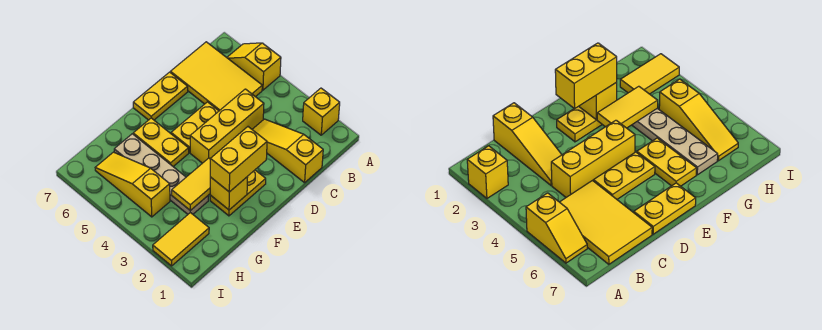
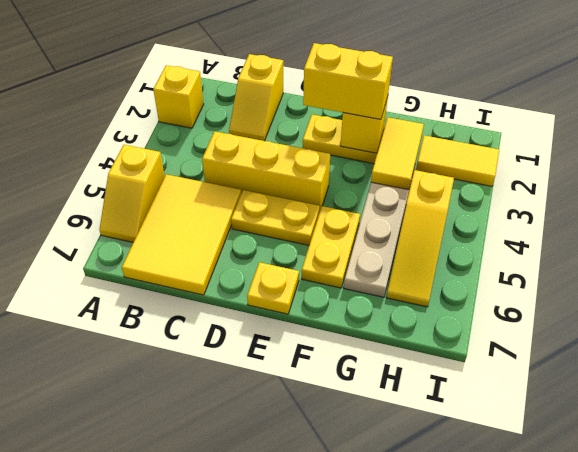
yellow slope C1:C3 level 1 top 1 -> yellow slope C1:C2 level 1 top 1
yellow plate D7:E7 level 1 -> yellow plate E7 level 1
yellow tile F3:G3 level 2 -> yellow tile G2:G3 level 2

